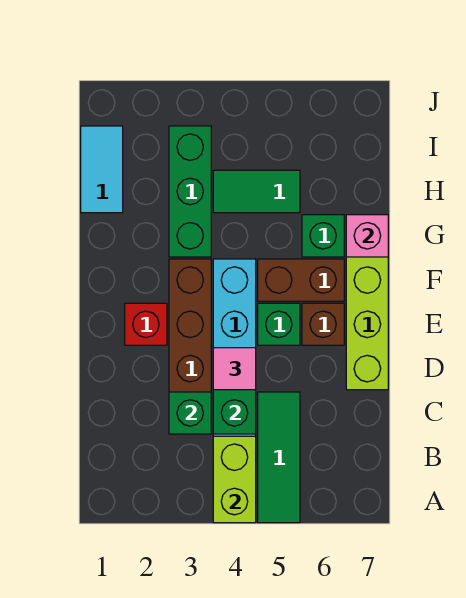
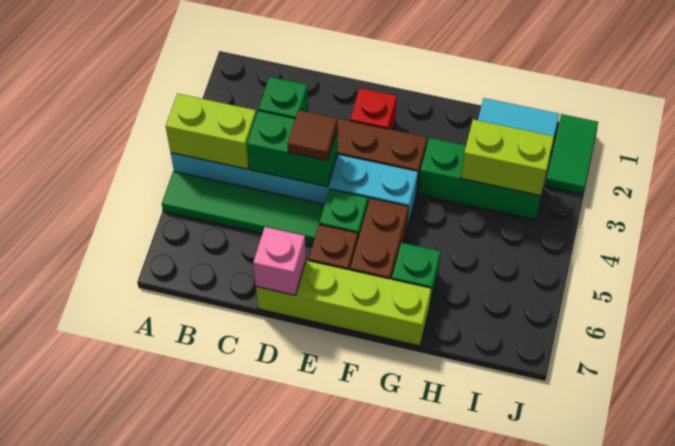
green tile A5:C5 level 1 -> green tile A5:D5 level 1
pink tile D4 level 3 -> brown tile D4 level 3
pink brick G7 level 2 -> pink brick D7 level 2
none -> lime brick H3:I3 level 2
green tile H4:H5 level 1 -> green tile J1:J2 level 1

